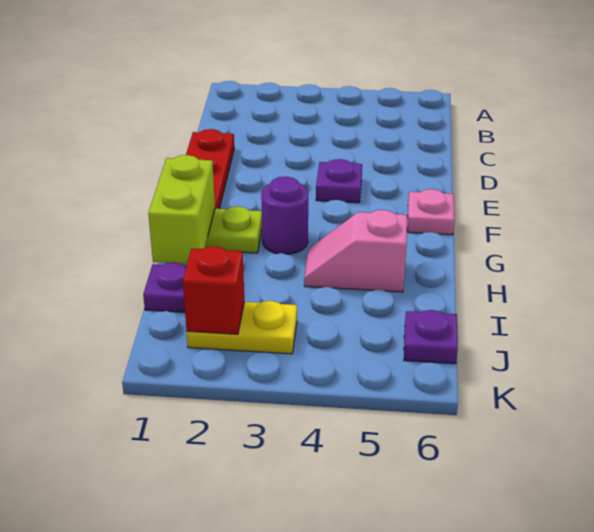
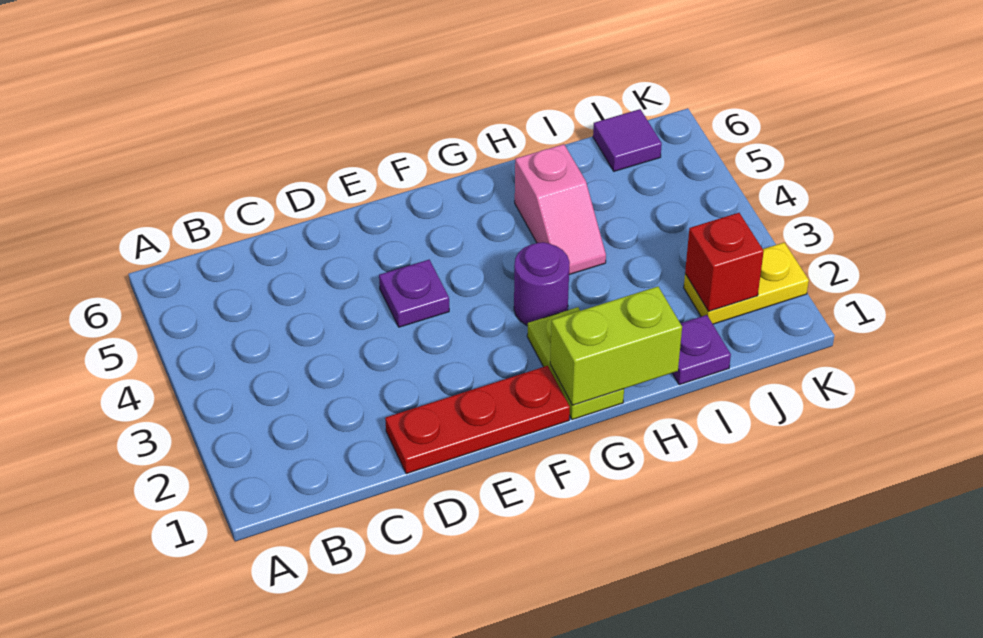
pink plate F6 level 1 -> none
yellow plate J2:J3 level 1 -> yellow plate J2:K2 level 1
purple plate J6 level 1 -> purple tile J6 level 1

